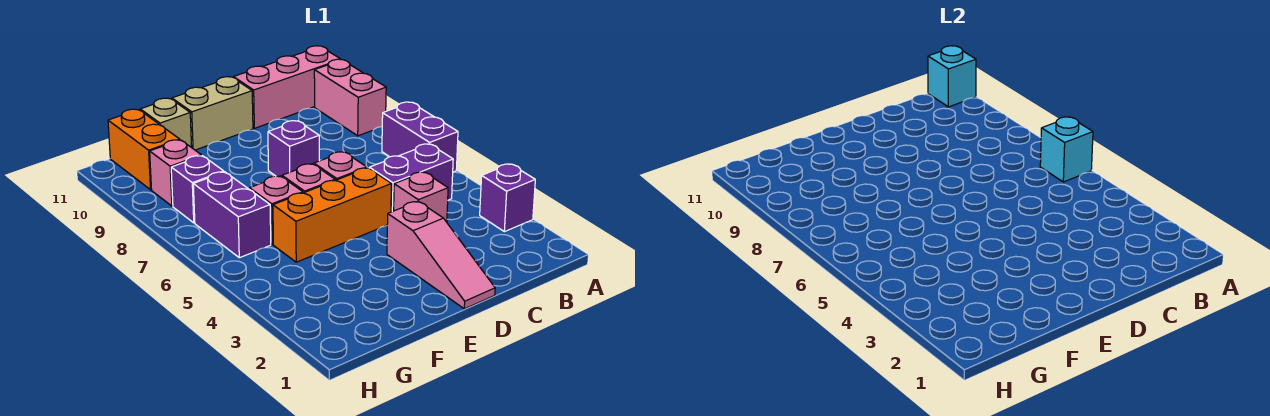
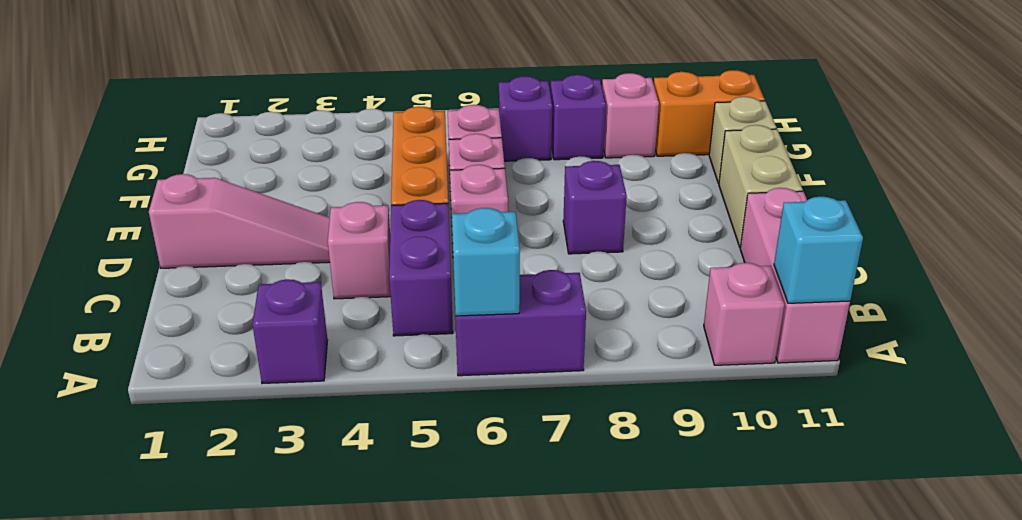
pink brick A9:A10 level 1 -> pink brick A10 level 1
pink slope D1:D3 level 1 top 3 -> pink slope D1:D3 level 1 top 1
purple brick G6:G7 level 1 -> purple brick G7 level 1

